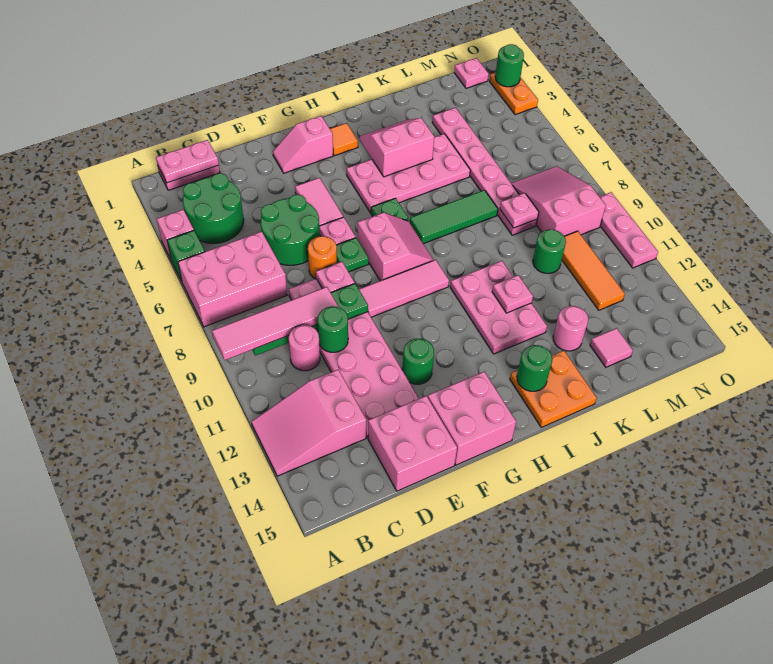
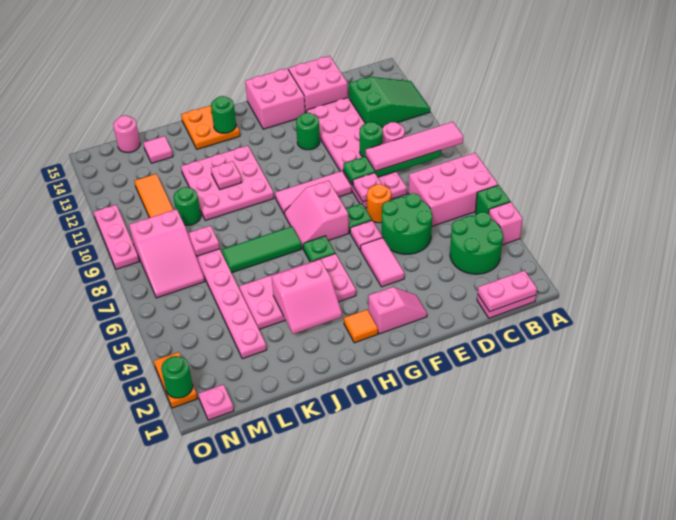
pink slope A12:C13 level 1 top C -> green slope A12:C13 level 1 top C
pink plate I10:J12 level 1 -> pink plate I10:K12 level 1
pink round brick K13 level 1 -> pink round brick M15 level 1

